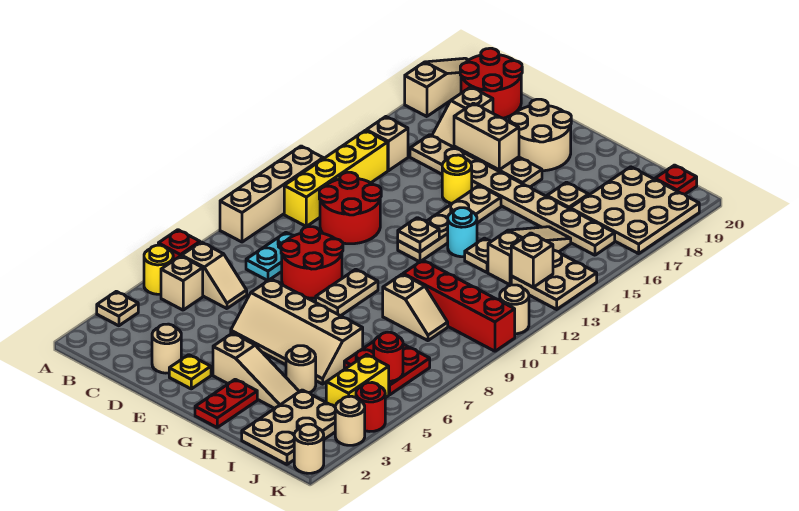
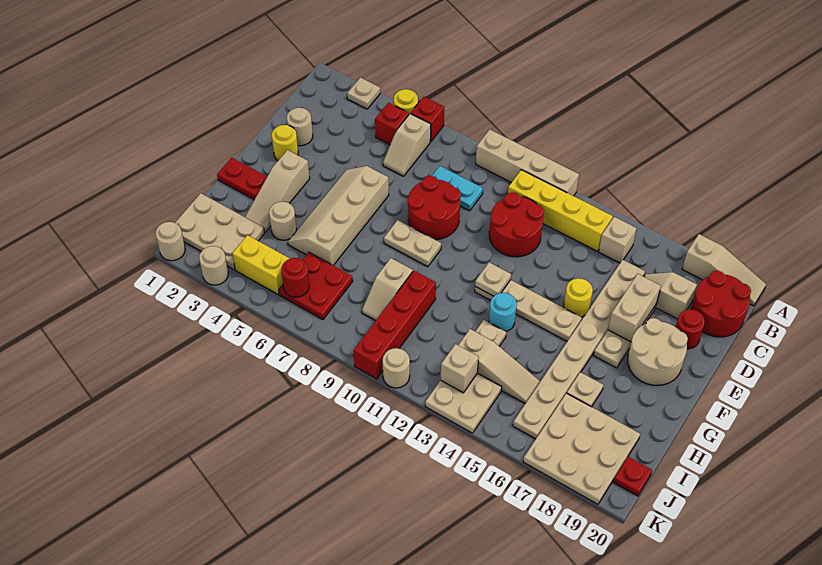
tan brick B5 level 1 -> red brick B5 level 1
yellow plate E2 level 1 -> yellow round brick E2 level 1
red round brick K4 level 1 -> red round brick D19 level 1

